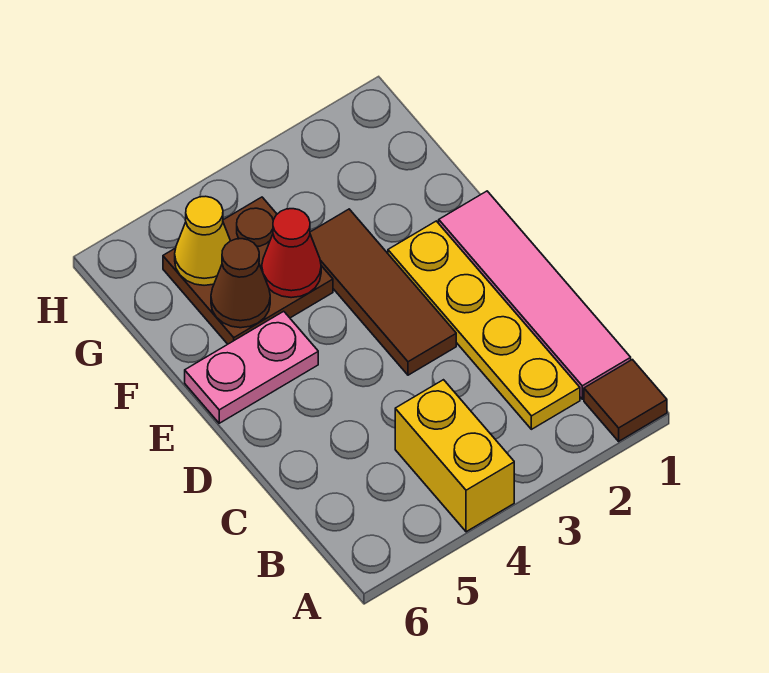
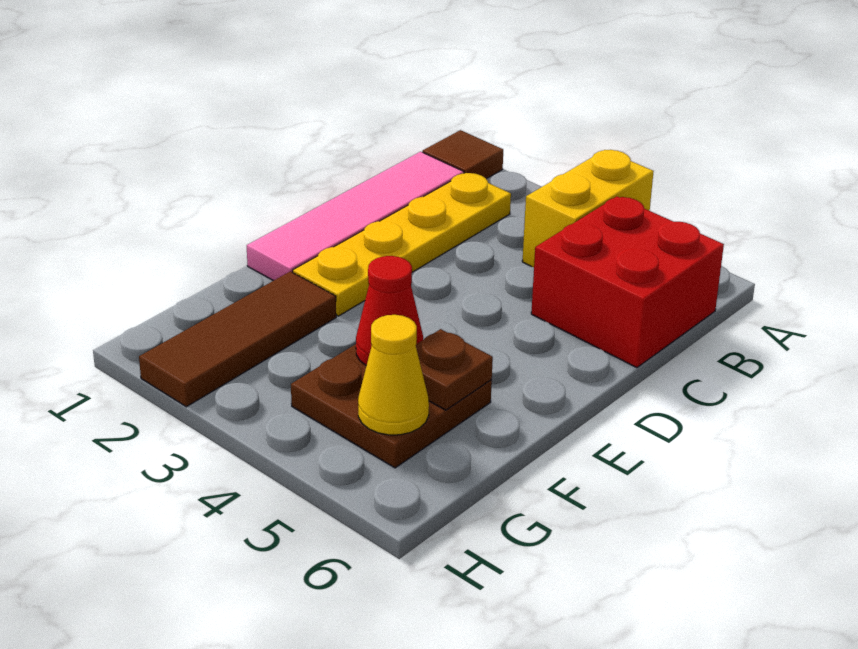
none -> red brick B5:C6 level 1
brown tile D3:F3 level 1 -> brown tile F2:H2 level 1
pink plate E5:E6 level 1 -> none
brown cone F5 level 2 -> brown plate F5 level 2

